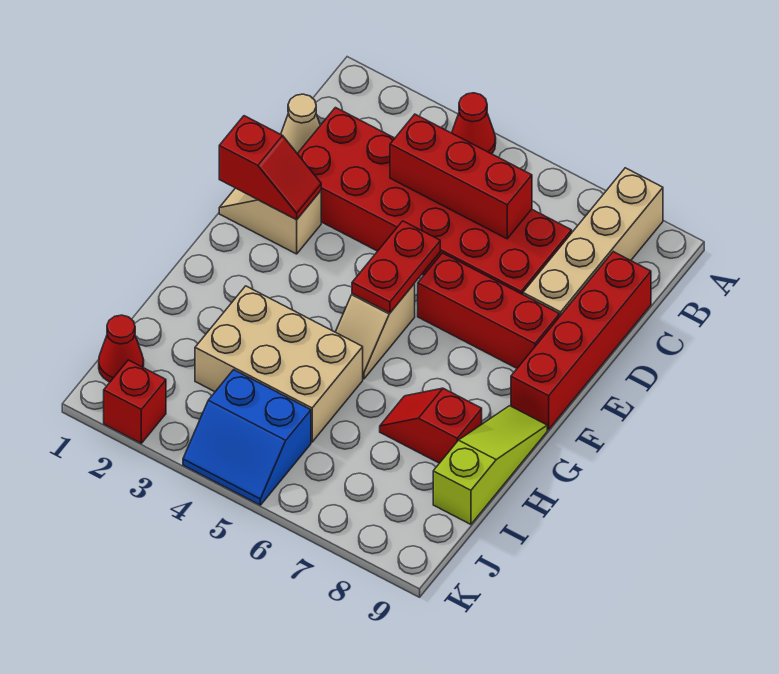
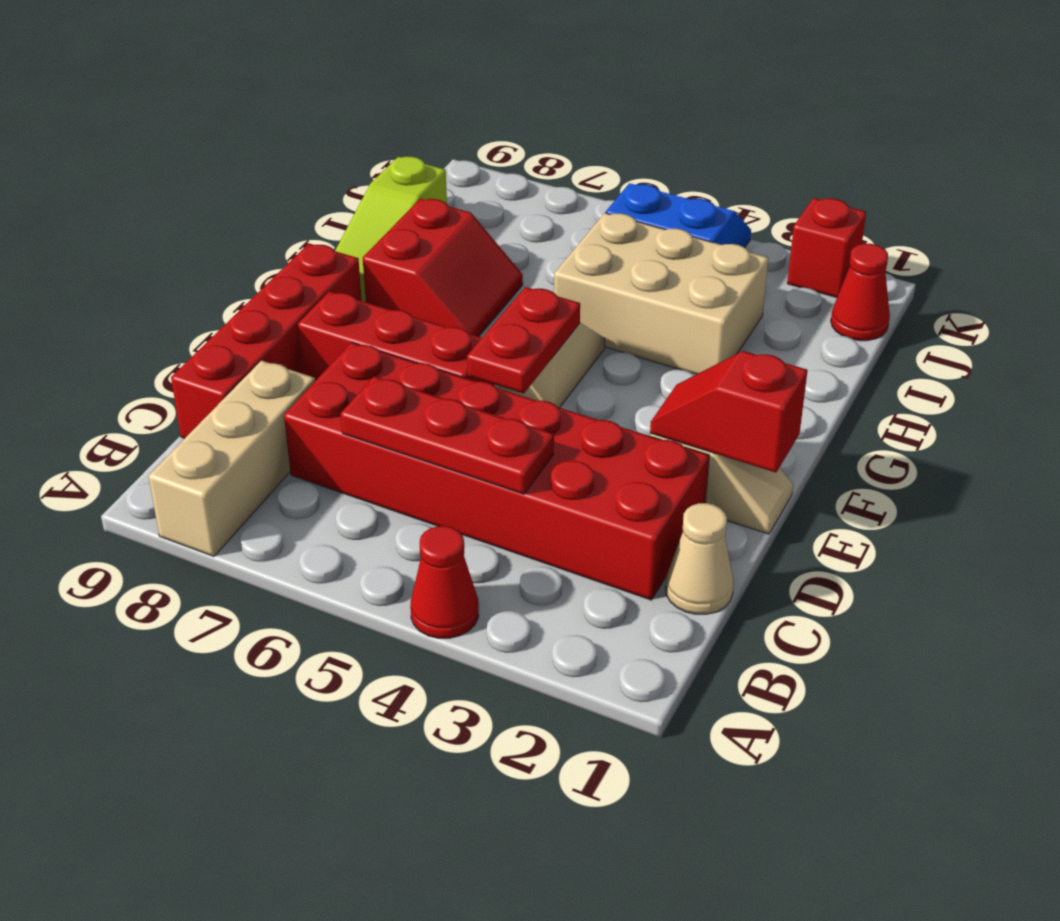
tan brick A8:D8 level 1 -> tan brick A8:C8 level 1
red brick C4:C6 level 2 -> red plate C4:C6 level 2
red slope H7:H8 level 1 top 8 -> red slope G7:H8 level 1 top 8

